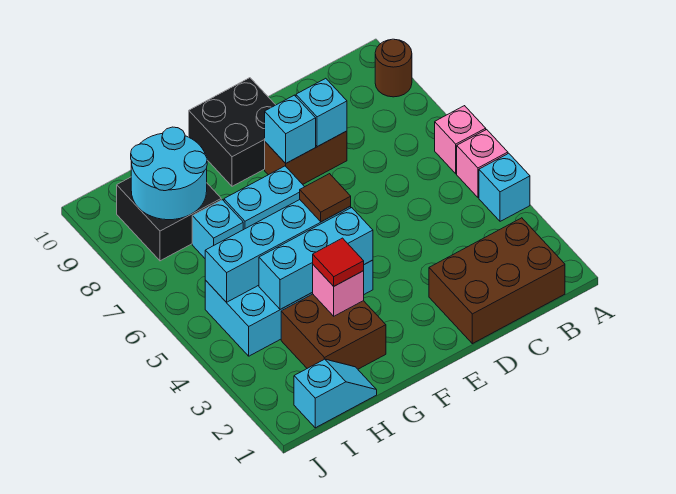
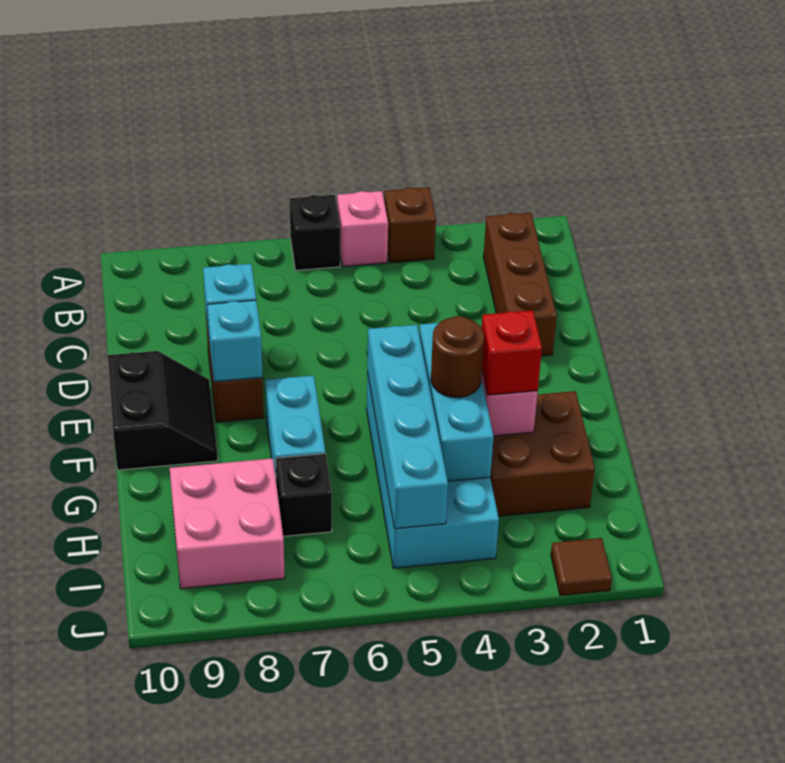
cyan brick A4 level 1 -> brown brick A4 level 1
pink brick A6 level 1 -> black brick A6 level 1
brown round brick A9 level 1 -> brown round brick G4 level 3
brown brick B1:D2 level 1 -> brown brick B2:D2 level 1
black brick E9:F10 level 1 -> black slope E9:F10 level 1 top 10
brown tile F5 level 3 -> brown tile J2 level 1
red tile G3 level 3 -> red brick G3 level 3
cyan slope H1:I1 level 1 top I -> none
cyan brick H7 level 1 -> black brick H7 level 1
black brick H8:I9 level 1 -> pink brick H8:I9 level 1
cyan round brick H8:I9 level 2 -> none

